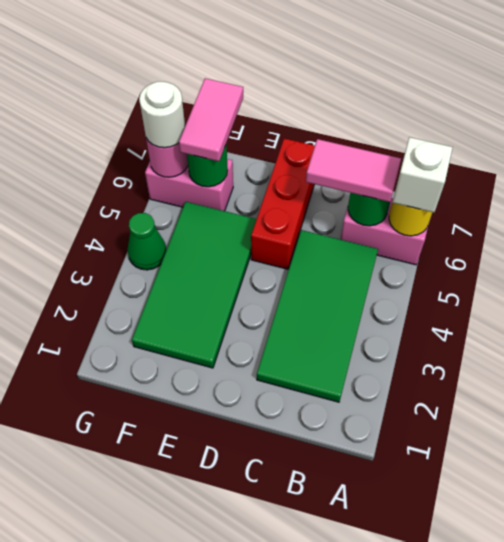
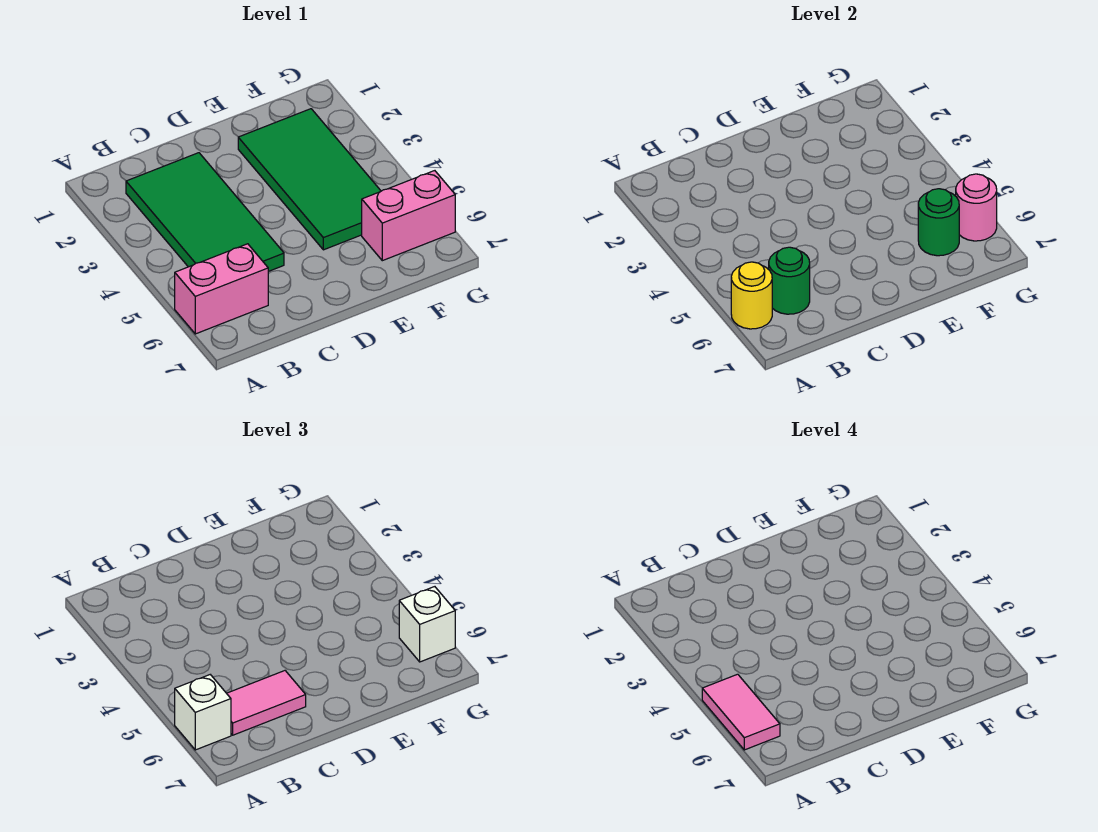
red brick D5:D7 level 1 -> none
pink tile F6:F7 level 3 -> pink tile A5:A6 level 4
green cone G4 level 1 -> none
white round brick G6 level 3 -> white brick G6 level 3

